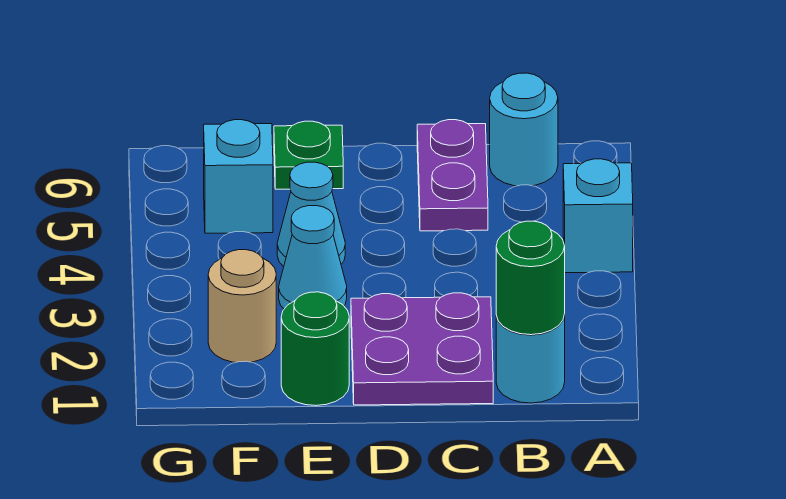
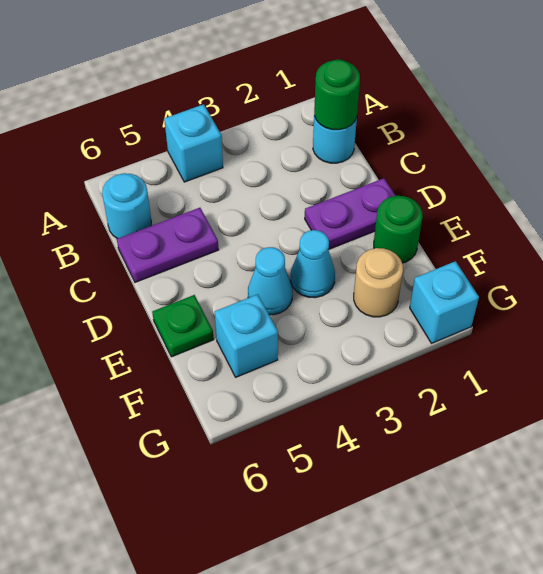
purple plate C1:D2 level 1 -> purple plate D1:D2 level 1
none -> cyan brick G1 level 1

